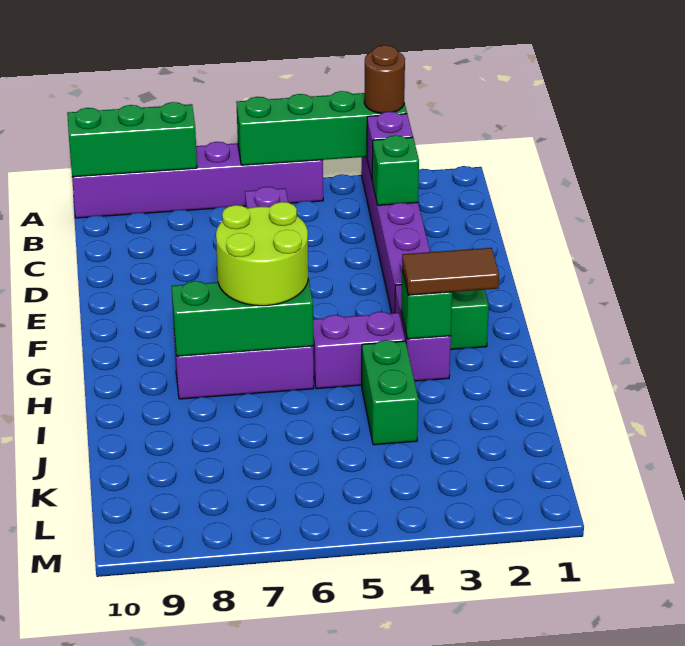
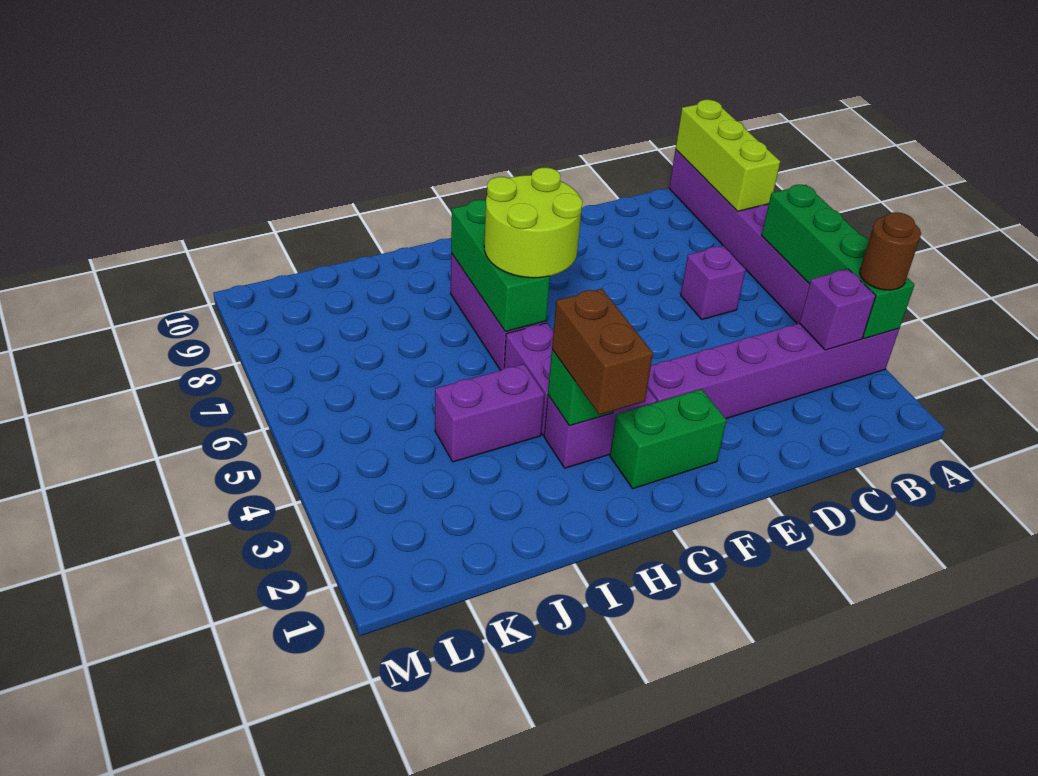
green brick A8:A10 level 2 -> lime brick A8:A10 level 2
green brick C3 level 2 -> none
brown tile H2:H3 level 3 -> brown brick H2:H3 level 3
green brick I4:J4 level 1 -> purple brick I4:J4 level 1

